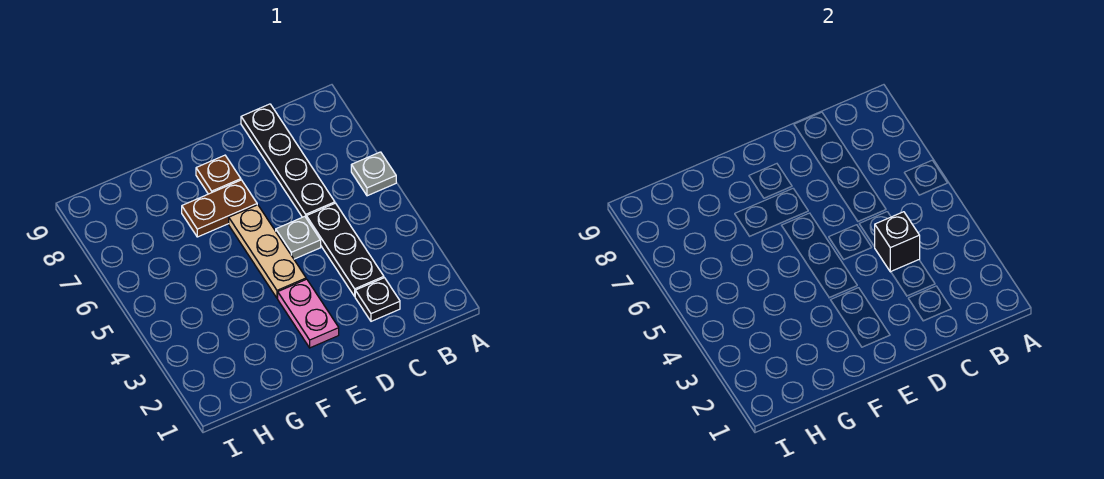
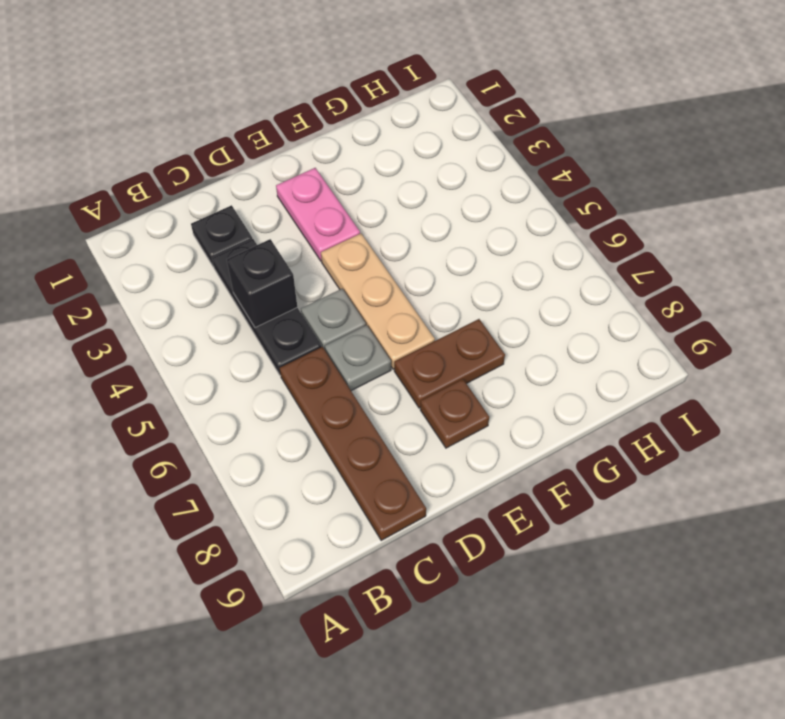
grey plate A6 level 1 -> grey plate D6 level 1
black plate C6:C9 level 1 -> brown plate C6:C9 level 1

